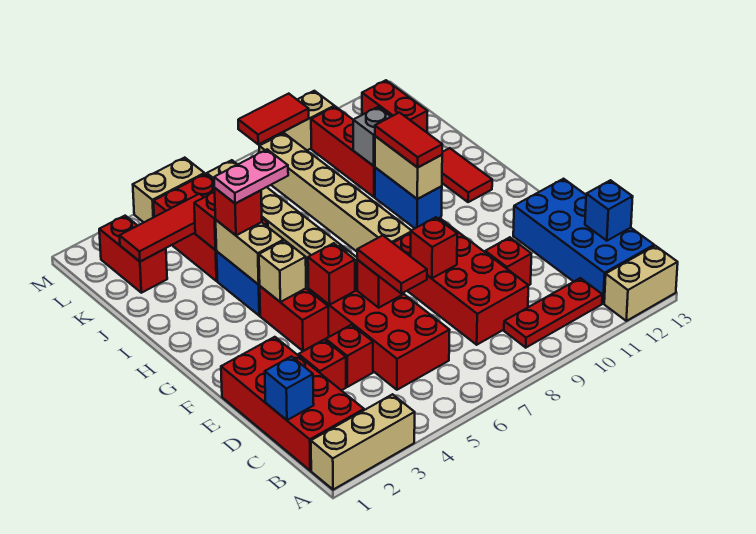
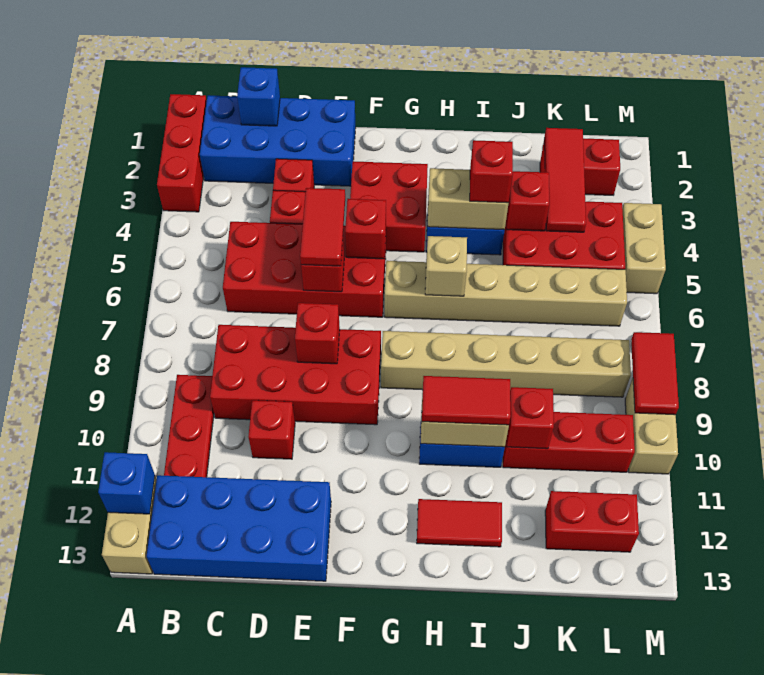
tan brick A1:A3 level 1 -> red brick A1:A3 level 1
red brick B1:E2 level 1 -> blue brick B1:E2 level 1
blue brick C13 level 2 -> blue brick A12 level 2
red tile D6:E6 level 3 -> red tile E5:E6 level 3
red brick F4:G4 level 1 -> red brick F3:G4 level 1
tan brick G4 level 2 -> tan brick H6 level 2
pink plate I4:I5 level 4 -> none
grey brick J10 level 2 -> red brick J10 level 2

